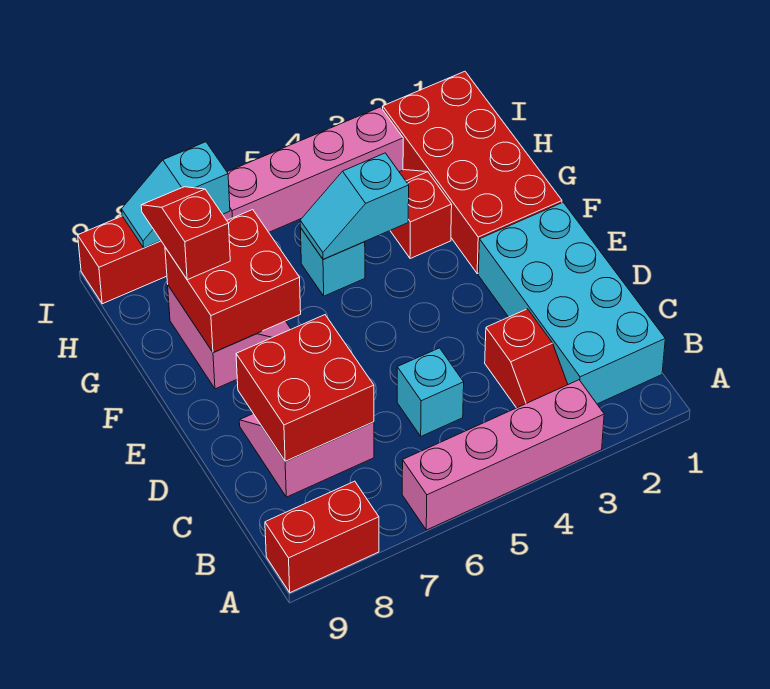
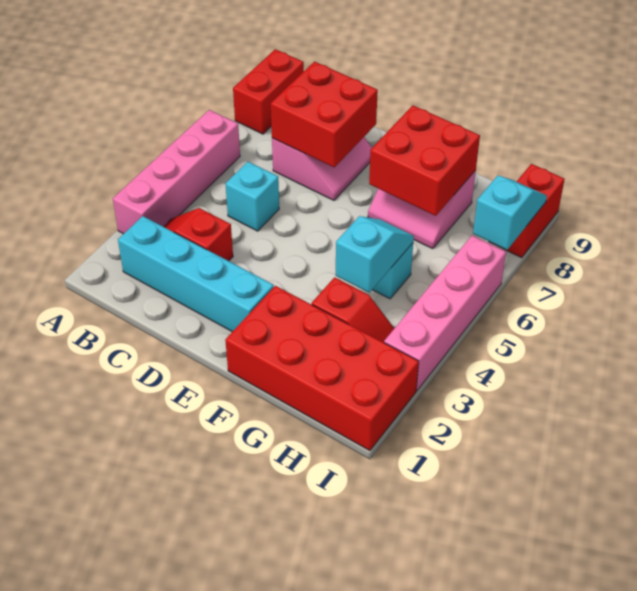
cyan brick B1:E2 level 1 -> cyan brick B2:E2 level 1
red slope G8:H8 level 3 top G -> none

